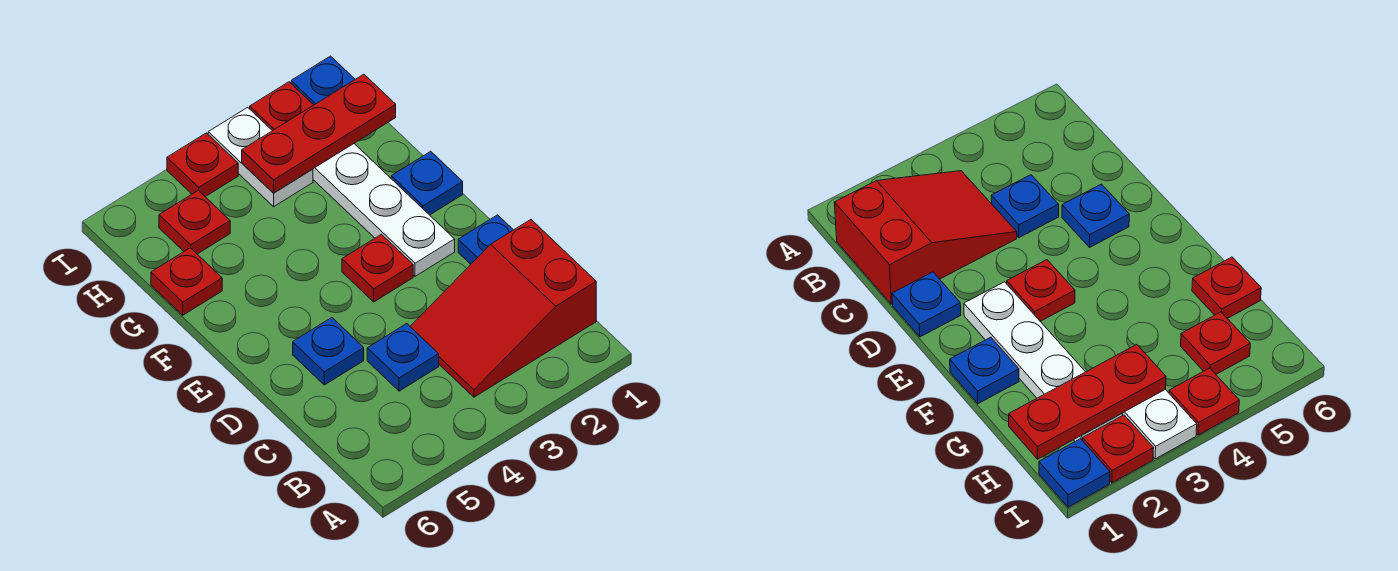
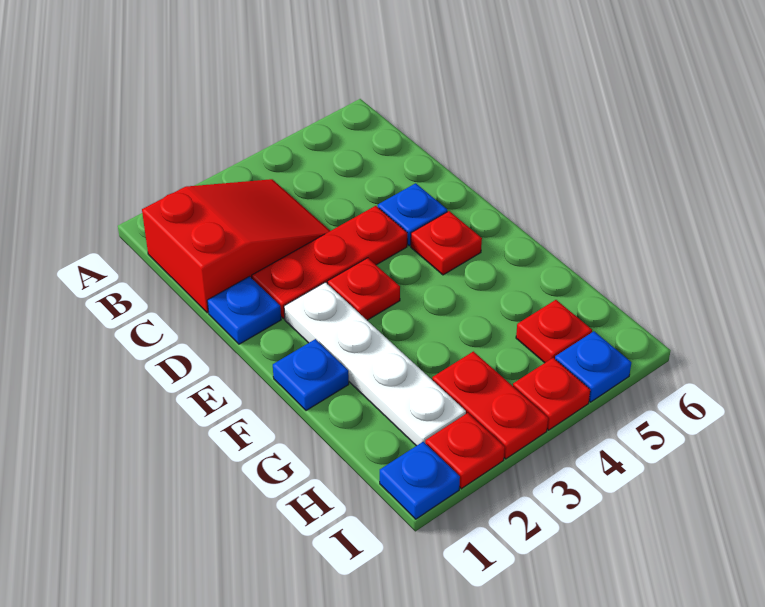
blue plate C4 level 1 -> blue plate I5 level 1
red plate G6 level 1 -> red plate E5 level 1
red plate H1:H3 level 2 -> red plate D2:D4 level 1
white plate H3:I3 level 1 -> red plate H3:I3 level 1

